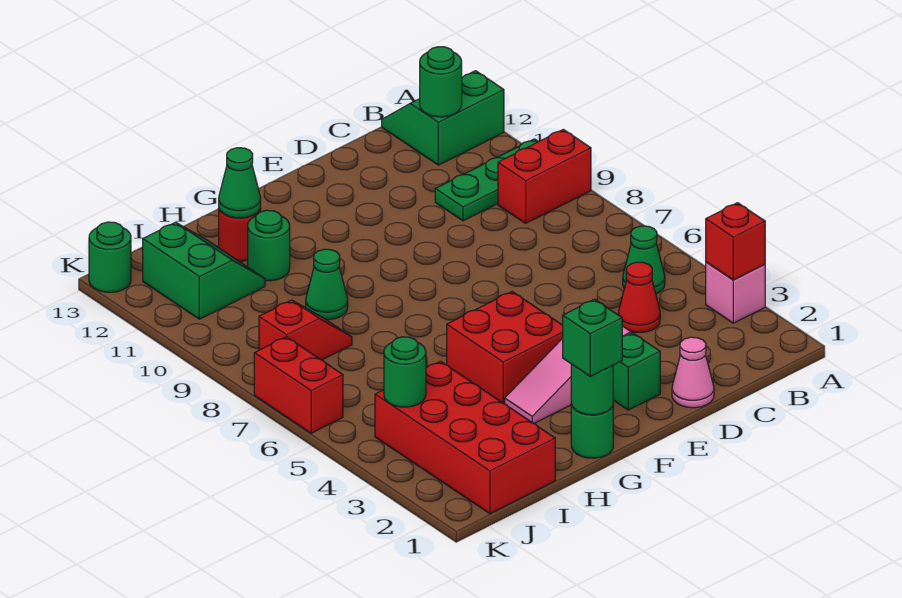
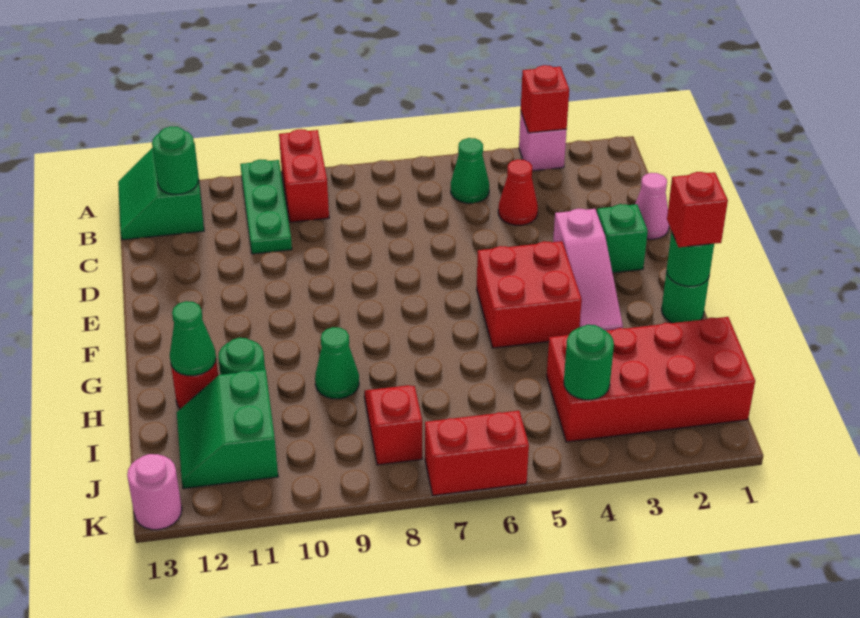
green brick G1 level 3 -> red brick G1 level 3
green slope I11:J12 level 1 top J -> green slope I11:J12 level 1 top 11
green round brick K13 level 1 -> pink round brick K13 level 1

